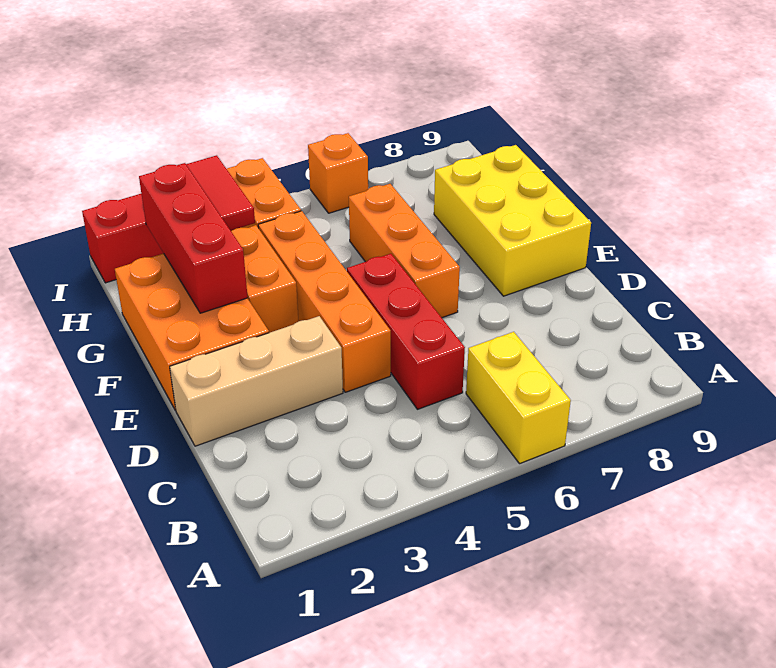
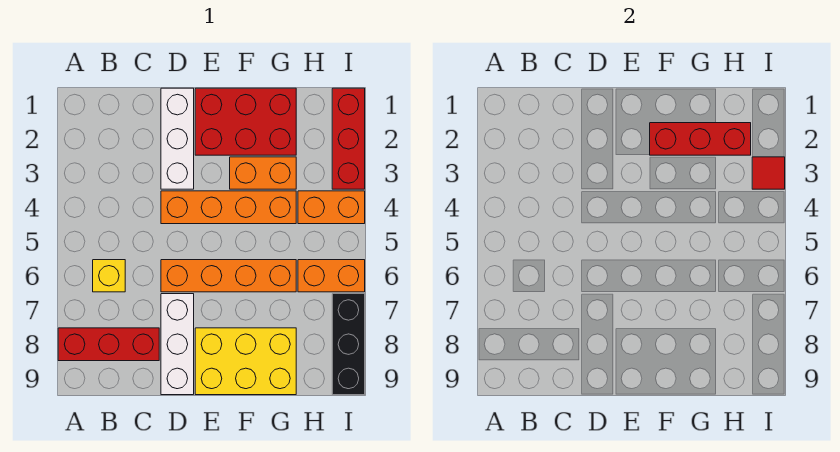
yellow brick A6:B6 level 1 -> yellow brick B6 level 1
red brick C5:E5 level 1 -> red brick A8:C8 level 1
tan brick D1:D3 level 1 -> white brick D1:D3 level 1
none -> white brick D7:D9 level 1
orange brick E1:G2 level 1 -> red brick E1:G2 level 1
orange brick E6:G6 level 1 -> orange brick D6:G6 level 1
red tile H3:I3 level 2 -> red tile I3 level 2
orange brick I6 level 1 -> orange brick H6:I6 level 1
none -> black brick I7:I9 level 1

